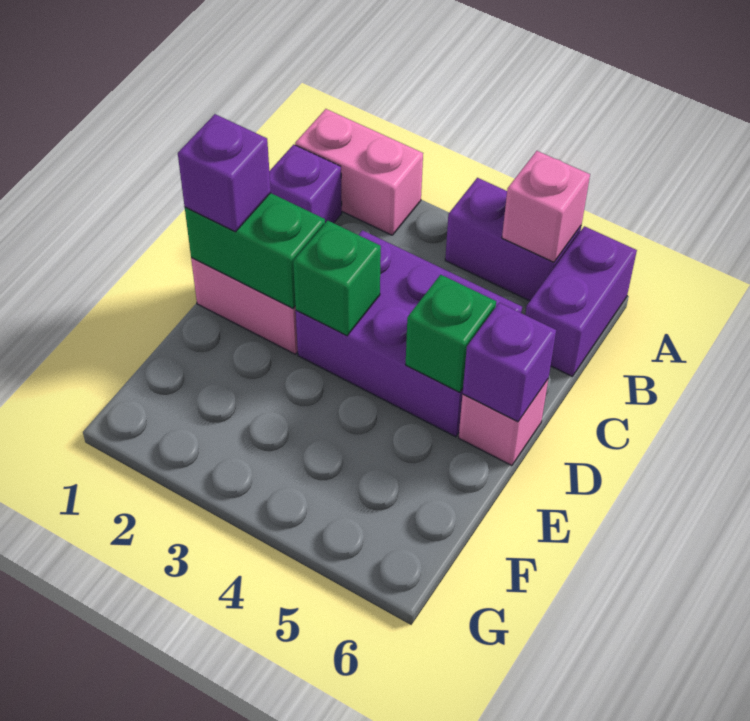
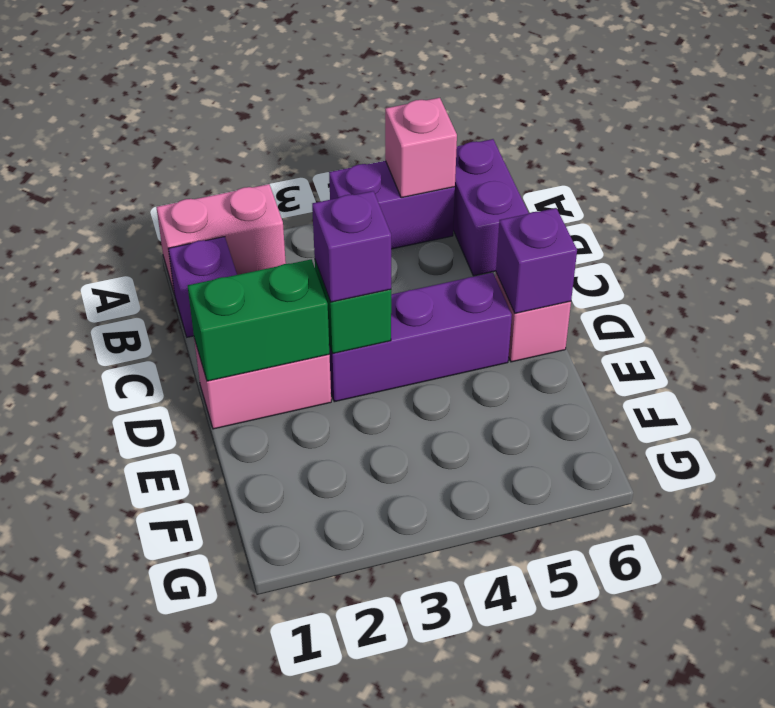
purple brick C3:D5 level 1 -> purple brick D3:D5 level 1
purple brick D1 level 3 -> purple brick D3 level 3
green brick D5 level 2 -> none

